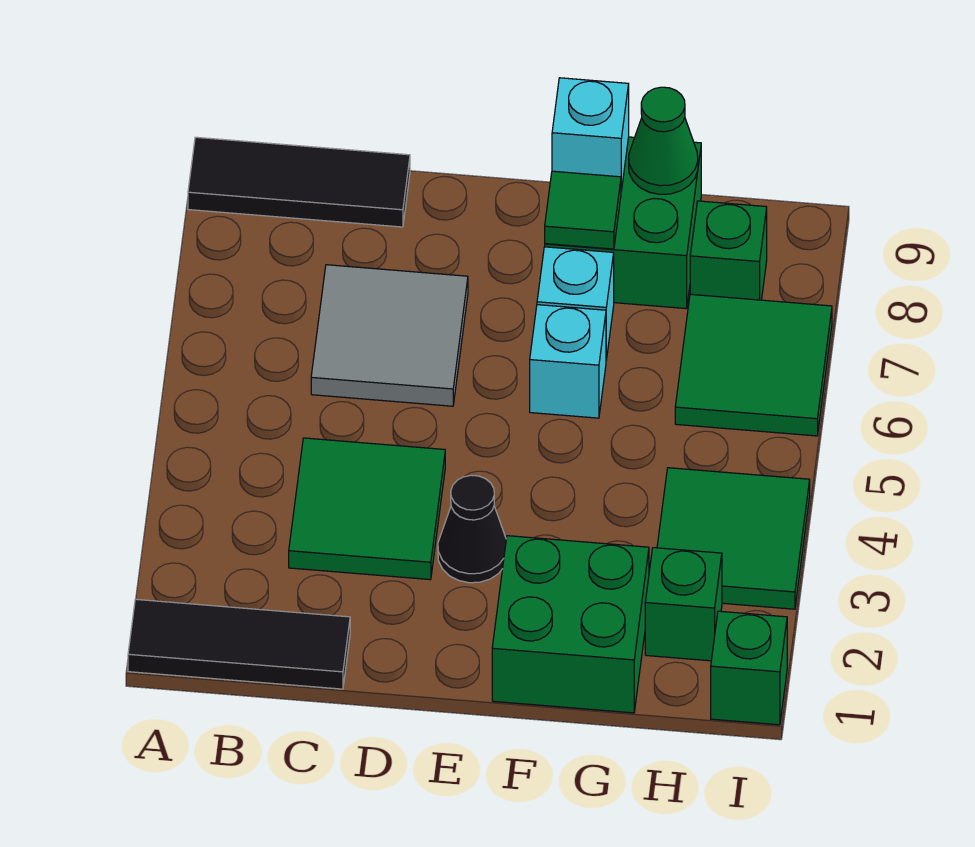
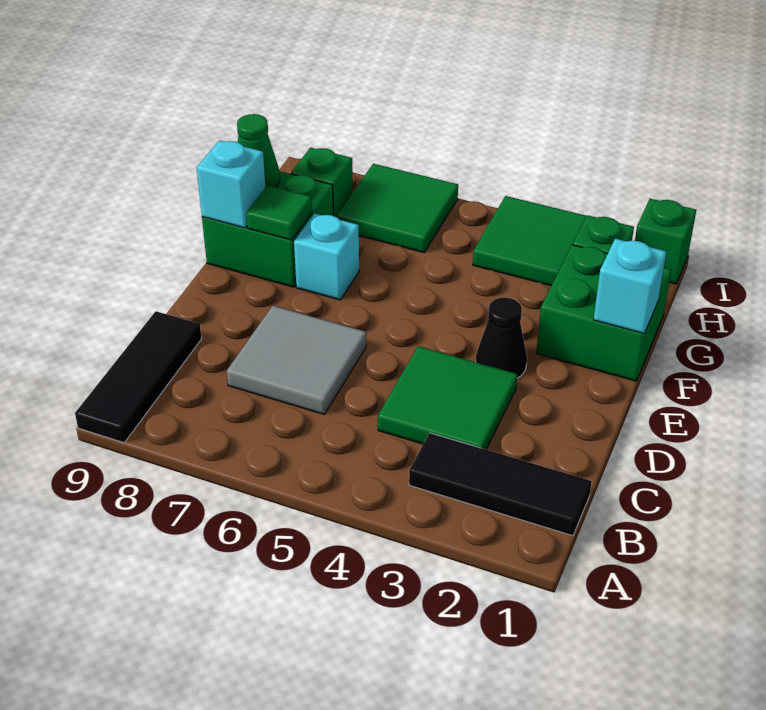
black tile A1:C1 level 1 -> black tile B1:B3 level 1
cyan brick F6 level 1 -> cyan brick F1 level 2

